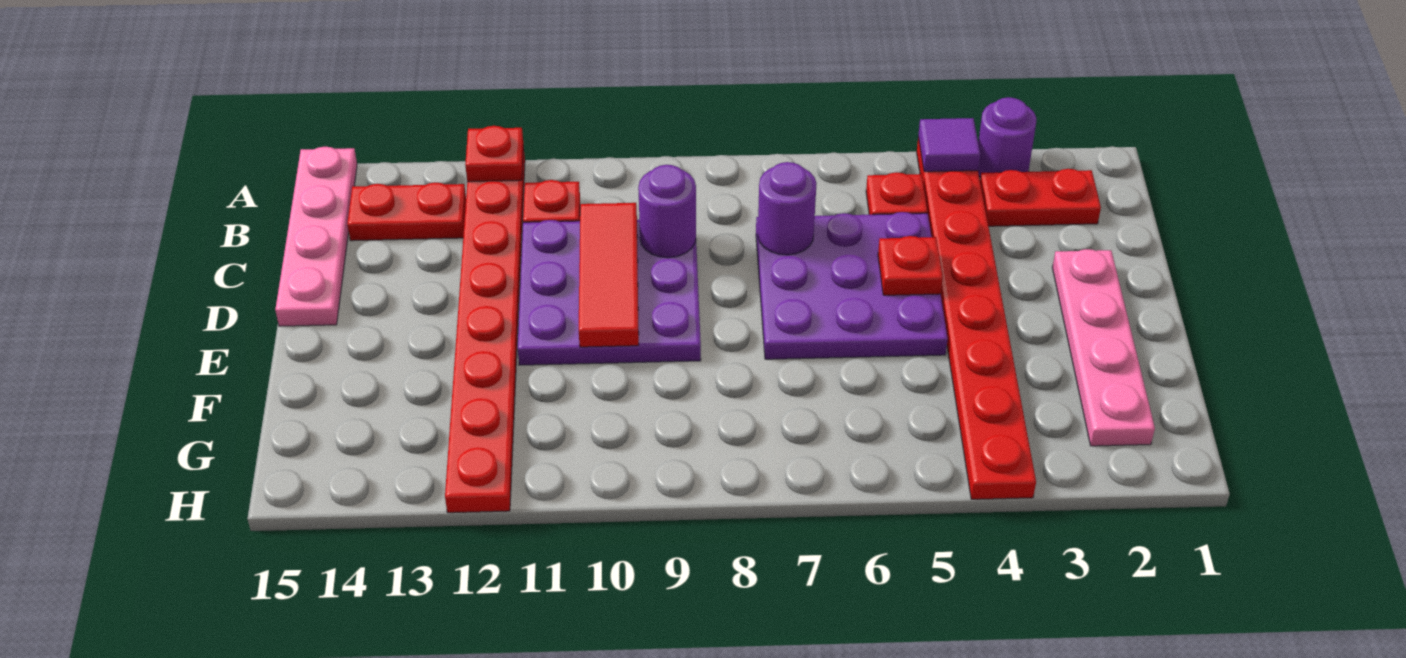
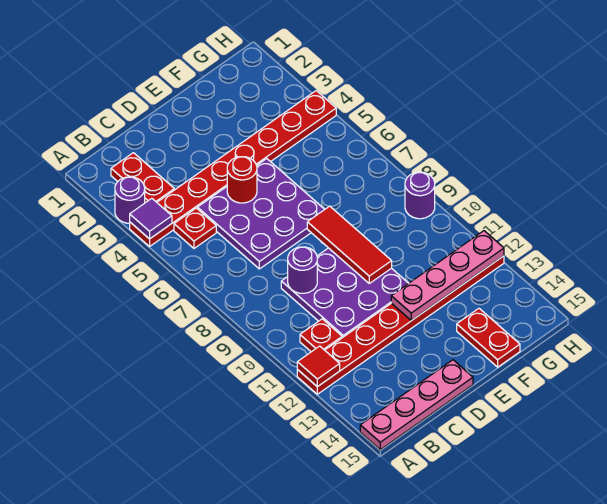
red plate A12 level 2 -> red tile A12 level 2
red plate B13:B14 level 1 -> red plate F14:F15 level 1
purple round brick C7 level 2 -> purple round brick H9 level 1
red tile C10:E10 level 2 -> red tile E8:E10 level 2
pink plate D2:G2 level 1 -> pink plate E12:H12 level 2
red plate D5 level 2 -> red round brick D5 level 2

